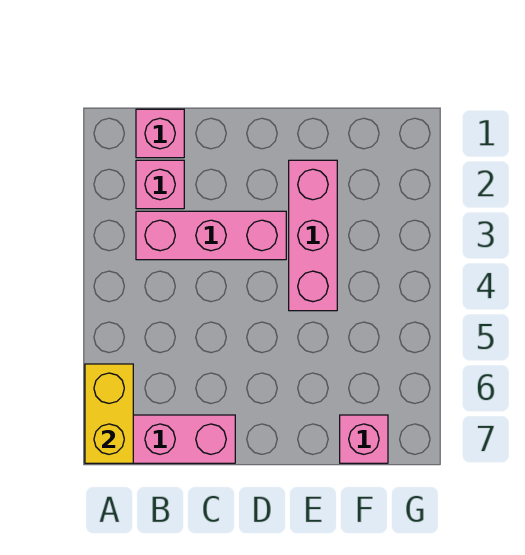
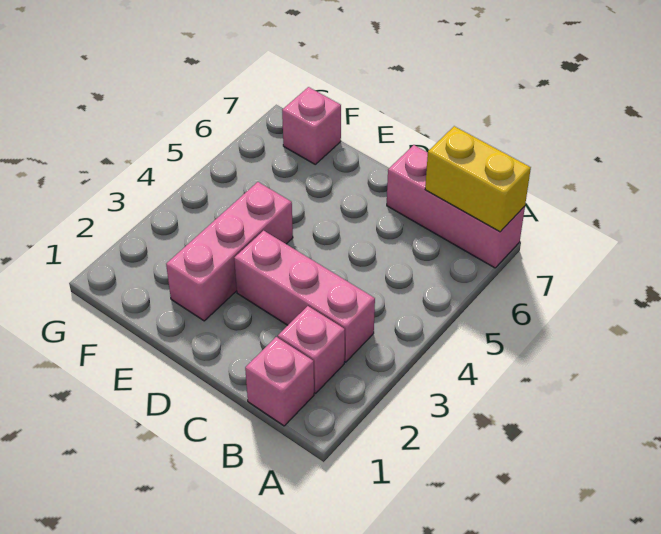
yellow brick A6:A7 level 2 -> yellow brick A7:B7 level 2

